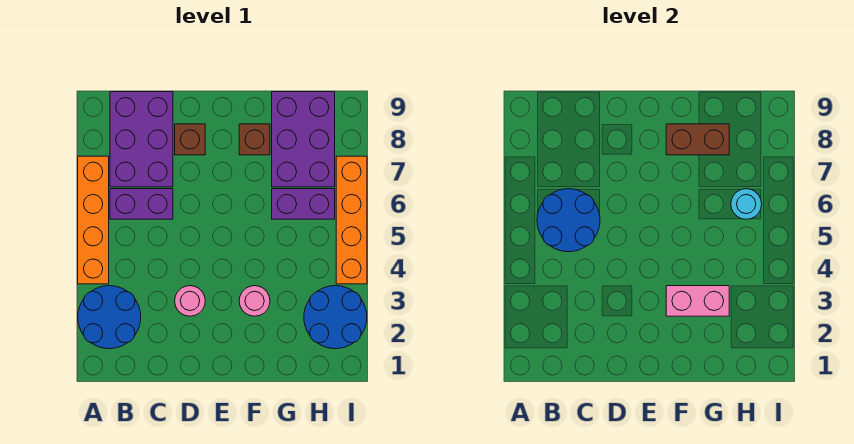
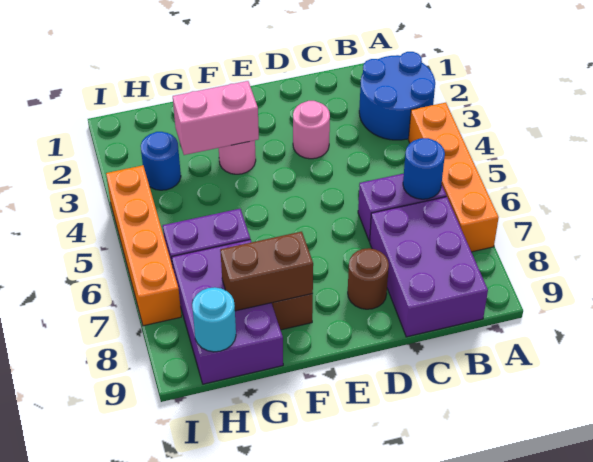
blue round brick B5:C6 level 2 -> blue round brick B6 level 2
brown brick D8 level 1 -> brown round brick D8 level 1
blue round brick H2:I3 level 1 -> blue round brick H3 level 1
cyan round brick H6 level 2 -> cyan round brick H9 level 2

